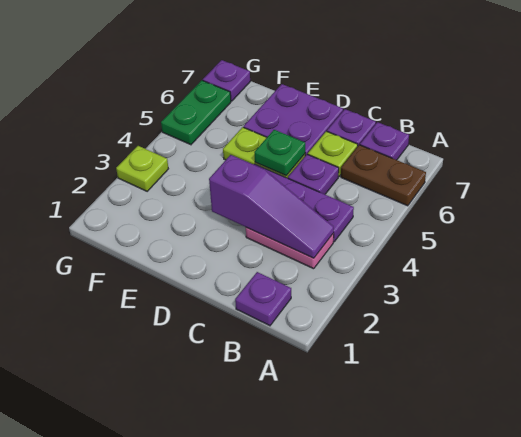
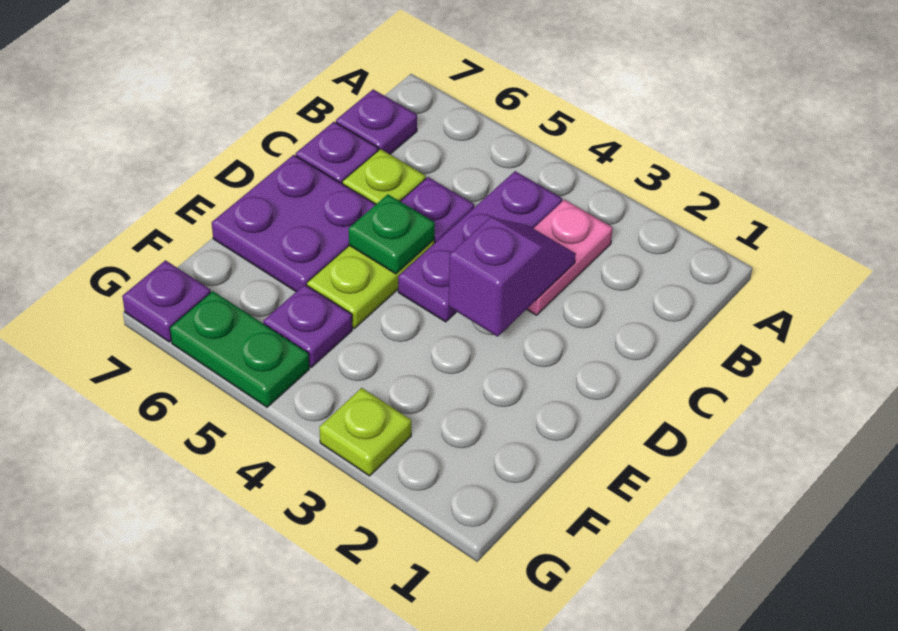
brown plate A6:B6 level 1 -> none
purple plate B1 level 1 -> purple plate F5 level 1
purple slope B3:D3 level 2 top D -> purple slope C3:D3 level 2 top D

